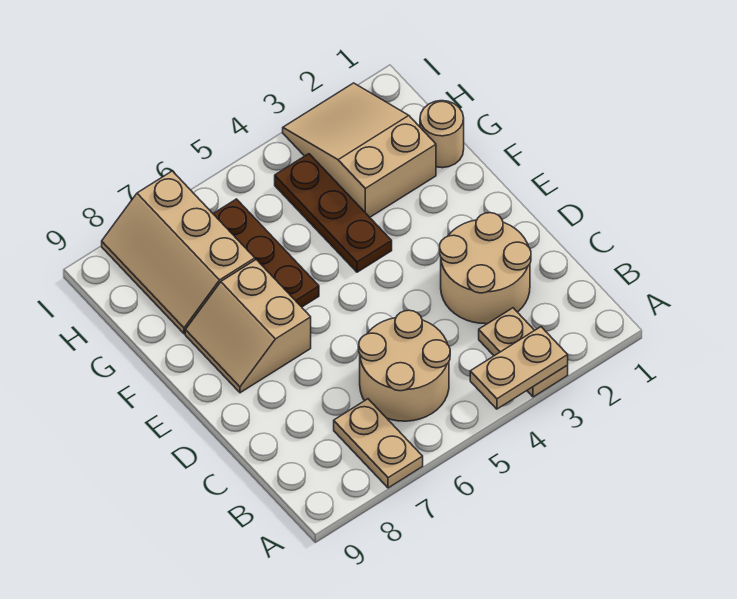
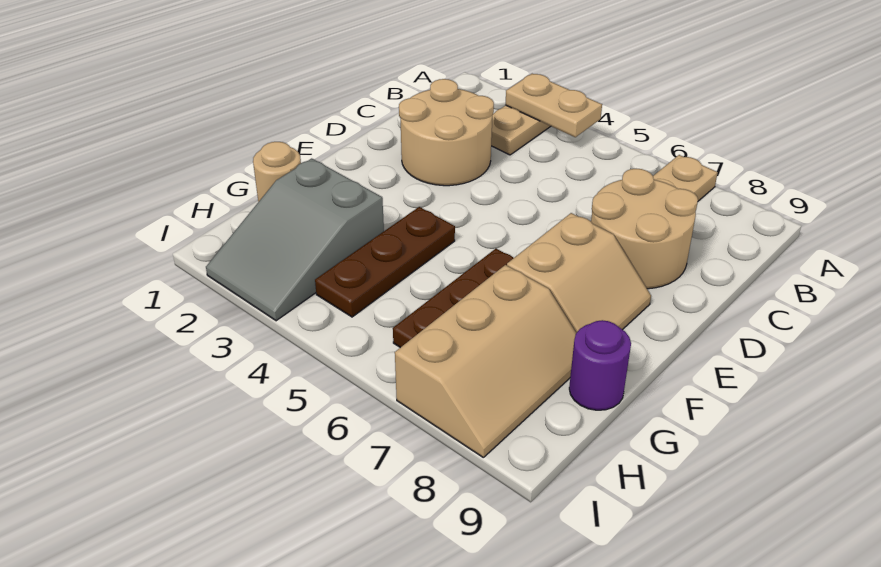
tan round brick B5:C6 level 1 -> tan round brick C7:D8 level 1
tan slope G2:I3 level 1 top G -> grey slope G2:I3 level 1 top G
none -> purple round brick G9 level 1

